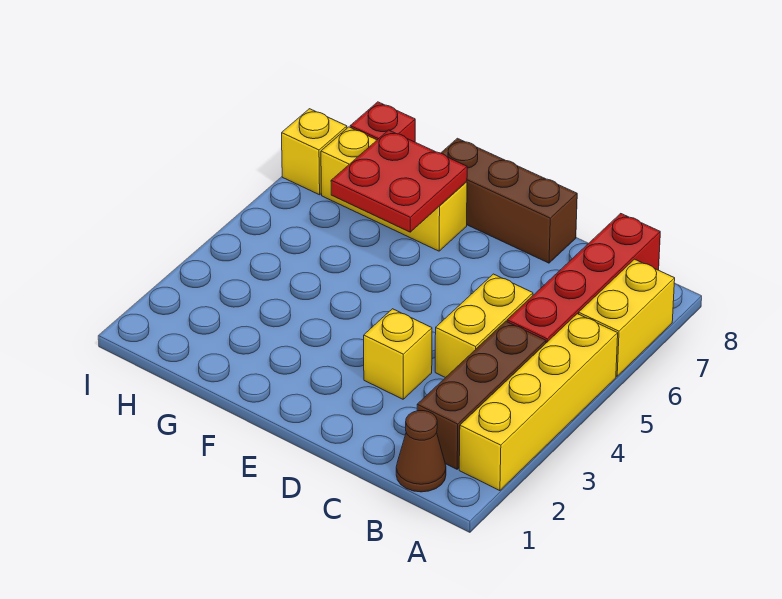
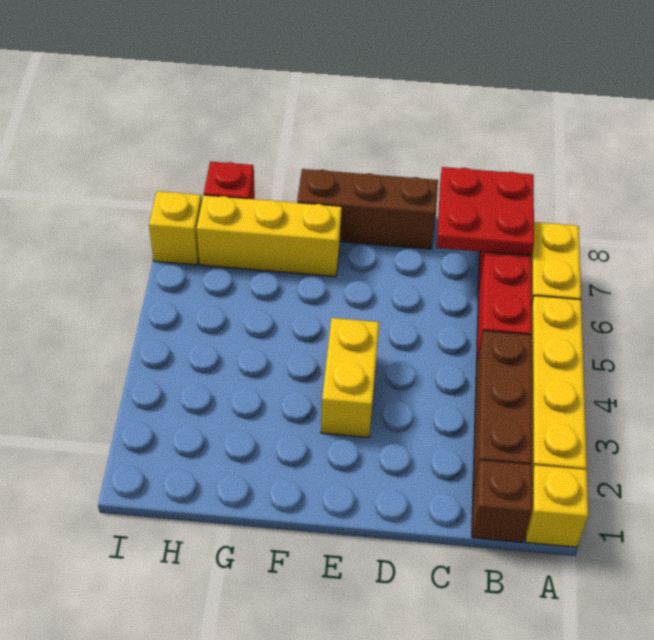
brown cone B1 level 1 -> brown brick B1 level 1
yellow brick C4:C5 level 1 -> yellow brick E3:E4 level 1
yellow brick D3 level 1 -> yellow brick A1 level 1
red plate F6:G7 level 2 -> red plate B7:C8 level 2

